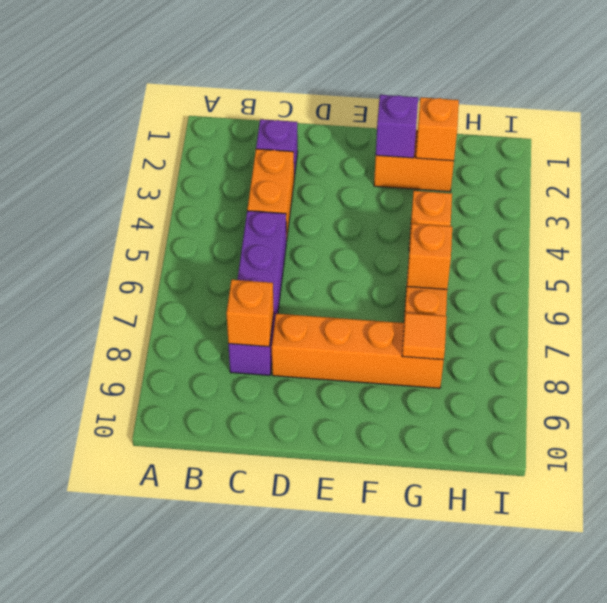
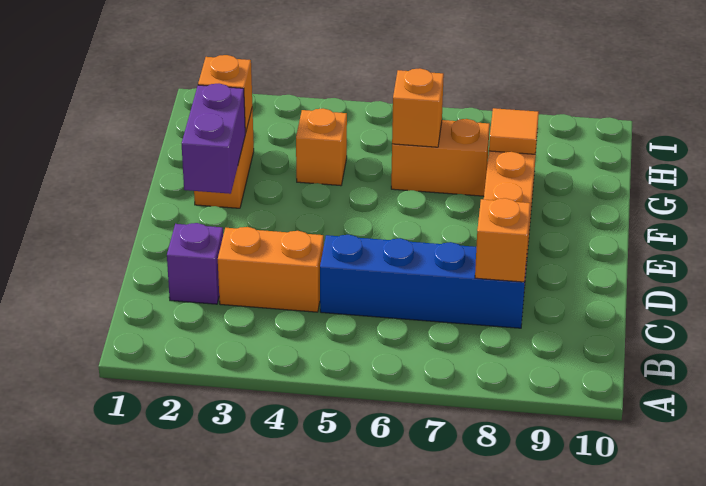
purple brick C5:C8 level 1 -> blue brick C5:C8 level 1
purple brick F2 level 2 -> purple brick E2:F2 level 2

